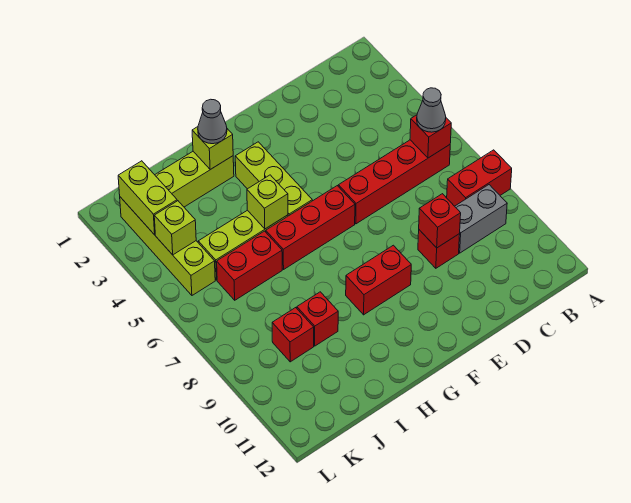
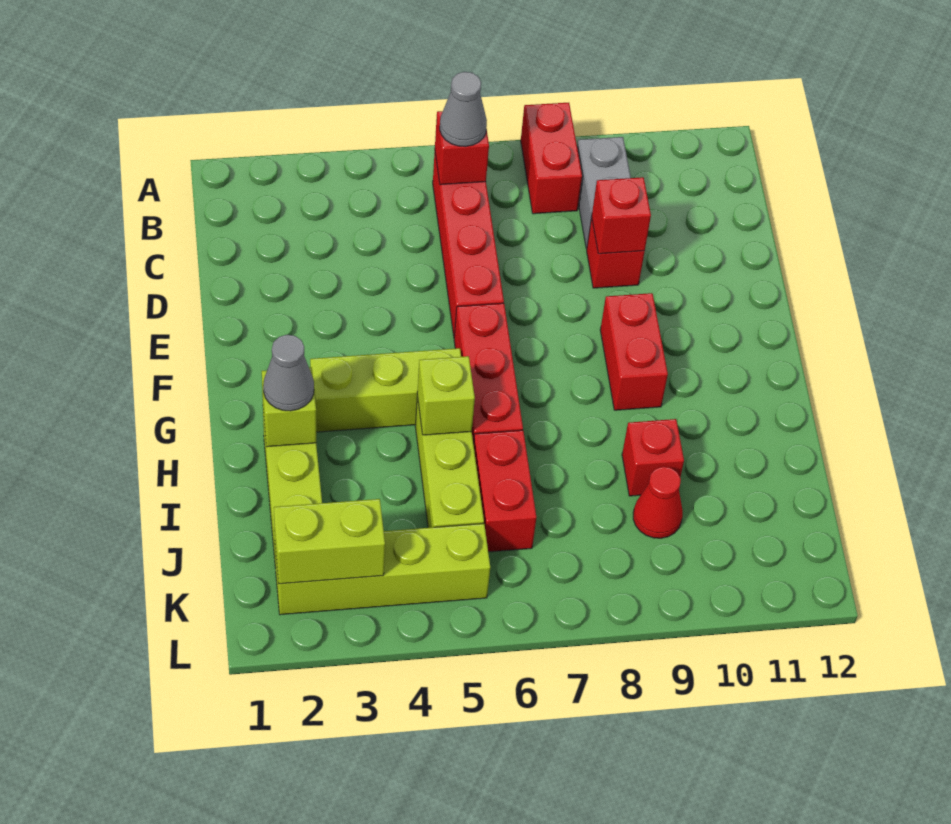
red brick J9 level 1 -> red cone J9 level 1
lime brick K4 level 2 -> none

